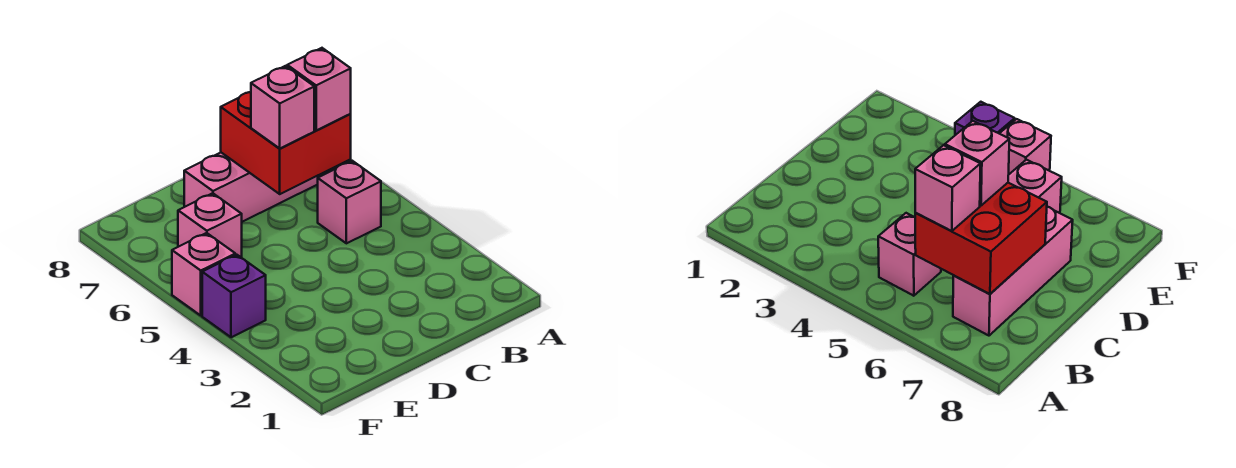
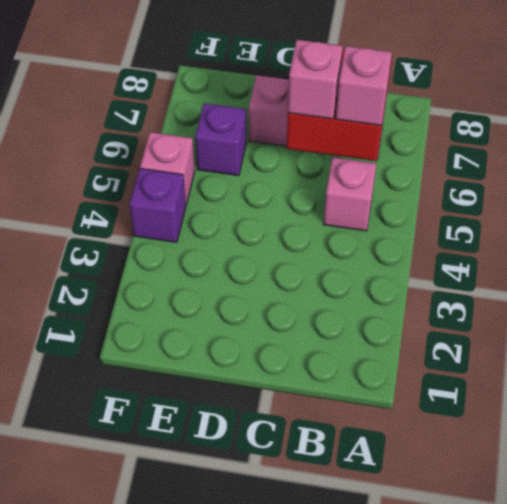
pink brick E6 level 1 -> purple brick E6 level 1

